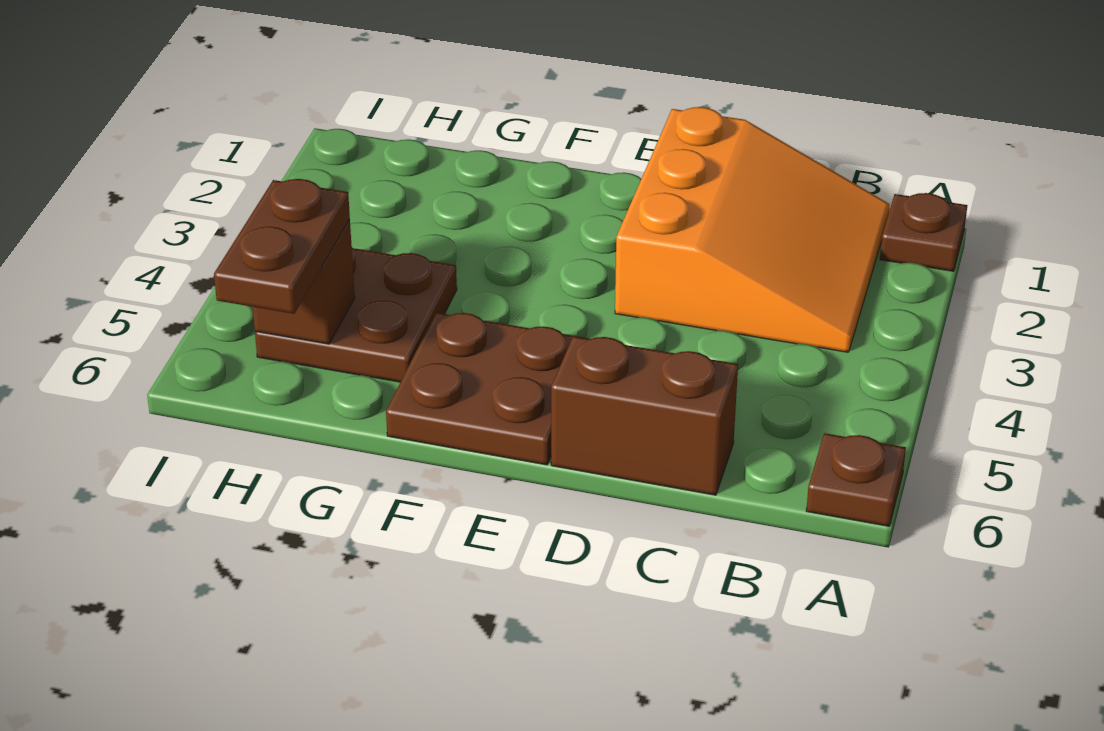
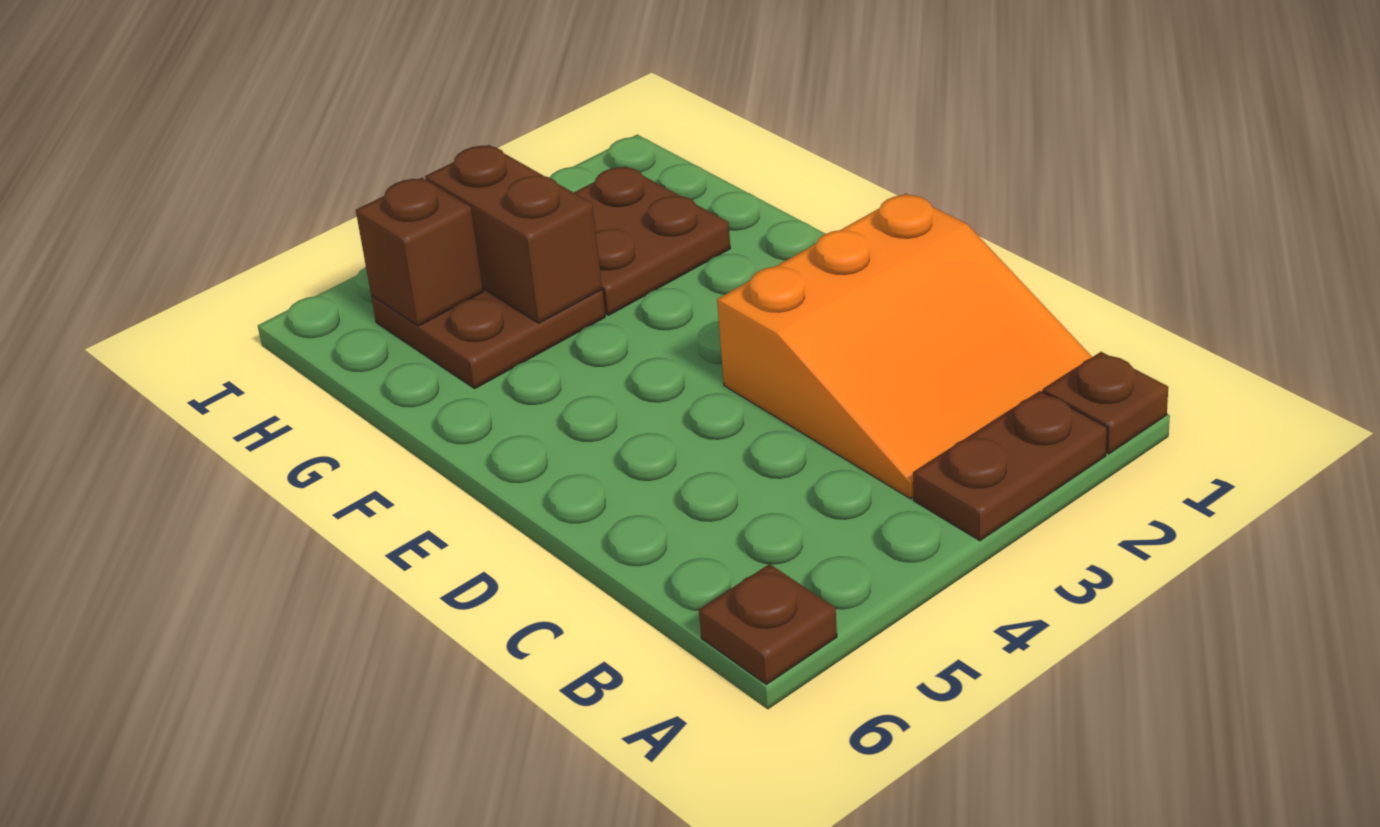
brown brick C6:D6 level 1 -> brown brick G4:H4 level 2
brown plate E5:F6 level 1 -> brown plate G2:H3 level 1
brown plate H5:H6 level 3 -> brown plate A2:A3 level 1

